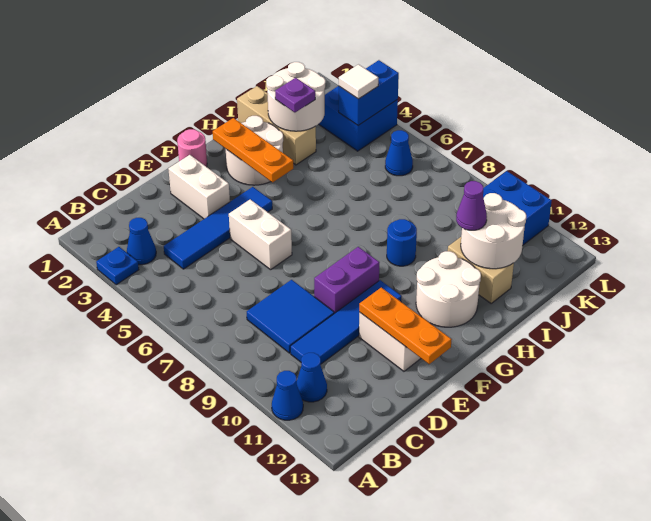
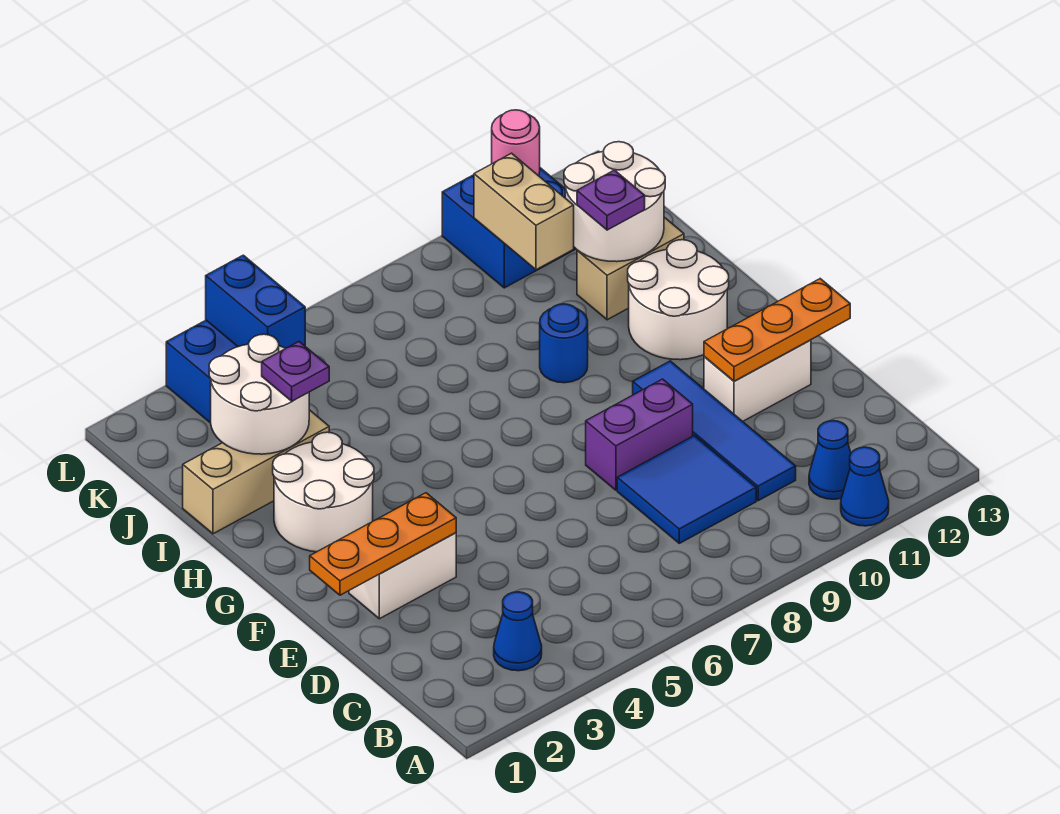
blue plate A3 level 1 -> none
blue tile C4:F4 level 1 -> none
white brick E5:E6 level 1 -> none
purple brick E9:F9 level 1 -> purple brick E8:E9 level 1
pink round brick F1 level 1 -> pink round brick L11 level 2
orange plate G2:G4 level 2 -> orange plate E1:E3 level 2
purple cone I11 level 3 -> purple plate I11 level 3
none -> tan brick J10:K10 level 2
white tile K4 level 3 -> none
blue cone K6 level 1 -> none

